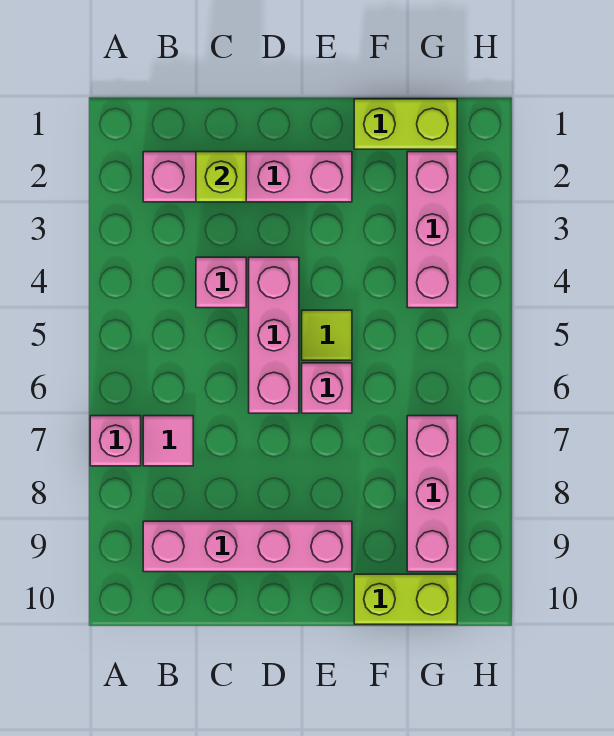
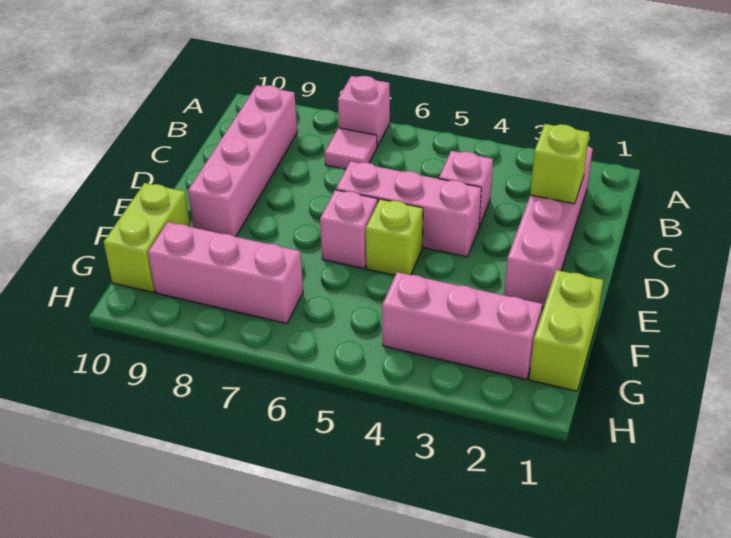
lime tile E5 level 1 -> lime brick E5 level 1

